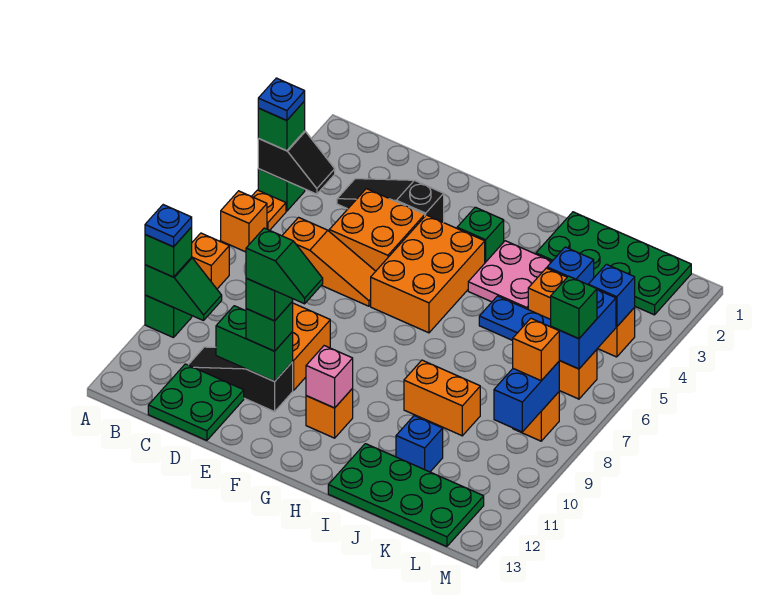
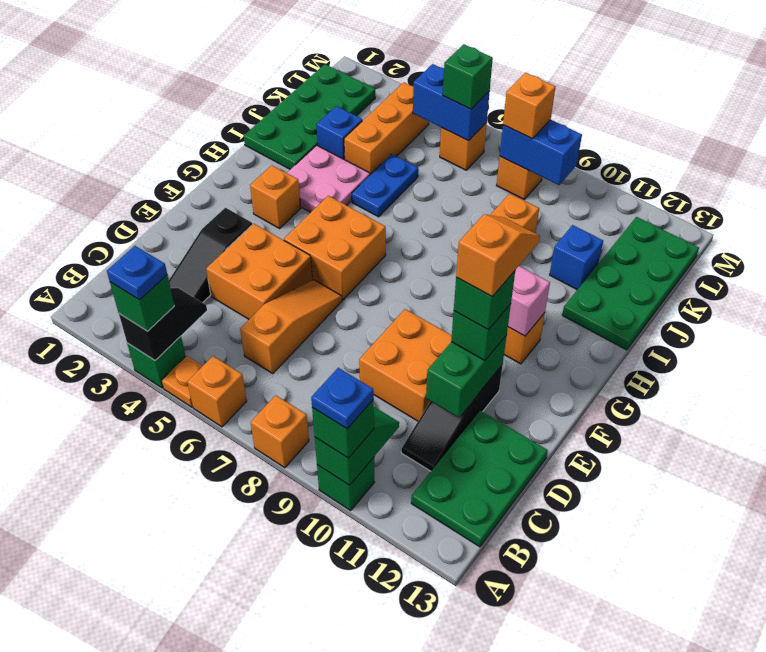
green plate C12:D13 level 1 -> green plate B12:D13 level 1
green slope E11:F11 level 5 top E -> orange slope E11:F11 level 5 top E
orange brick F4:G6 level 1 -> orange brick F5:G6 level 1
green brick G3 level 1 -> orange brick G3 level 1
blue brick L4 level 2 -> none

